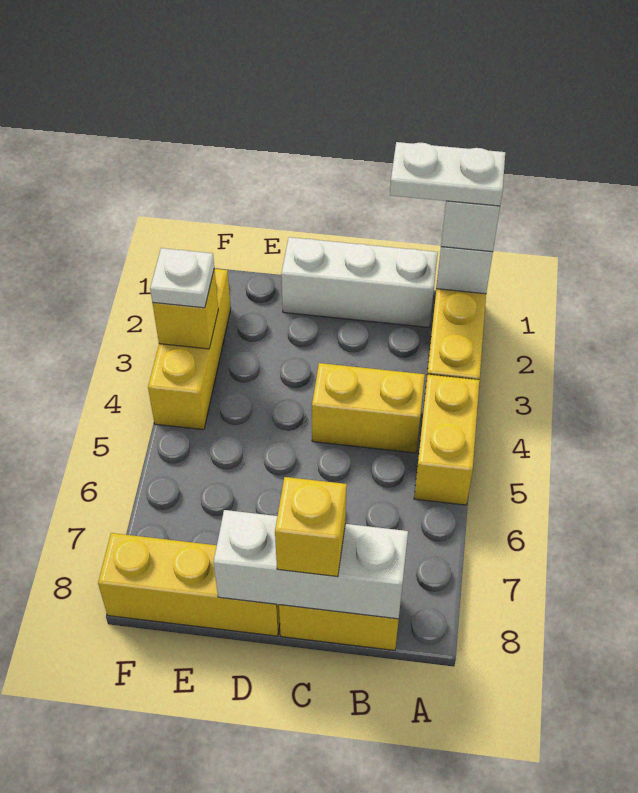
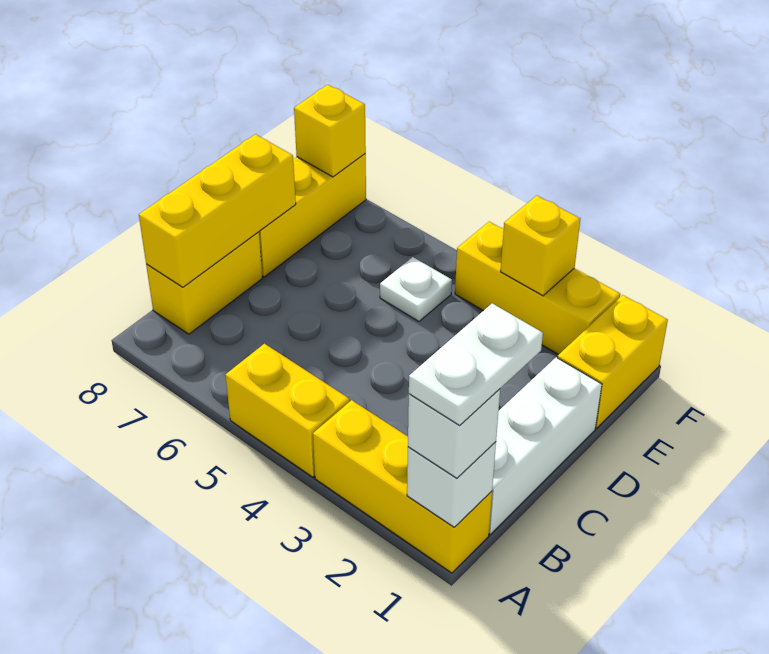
yellow brick B4:C4 level 1 -> yellow brick E1:F1 level 1
white brick B8:D8 level 2 -> yellow brick B8:D8 level 2
yellow brick C8 level 3 -> yellow brick F8 level 2
white plate F3 level 3 -> white plate E5 level 1

